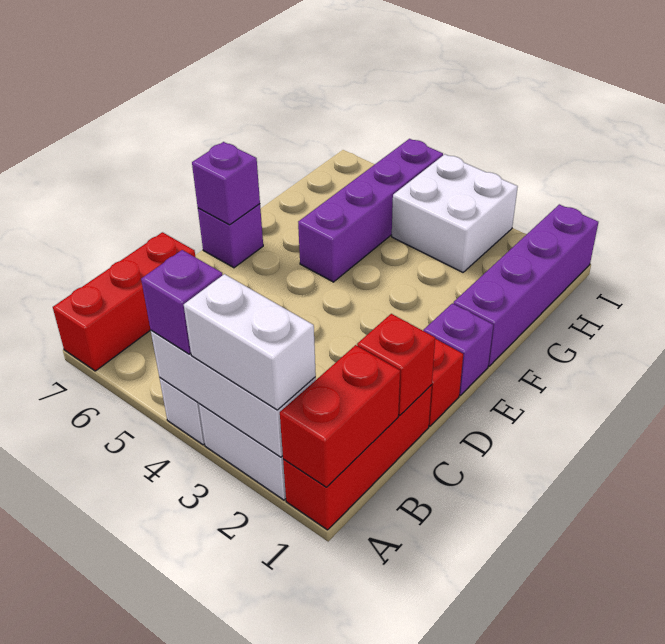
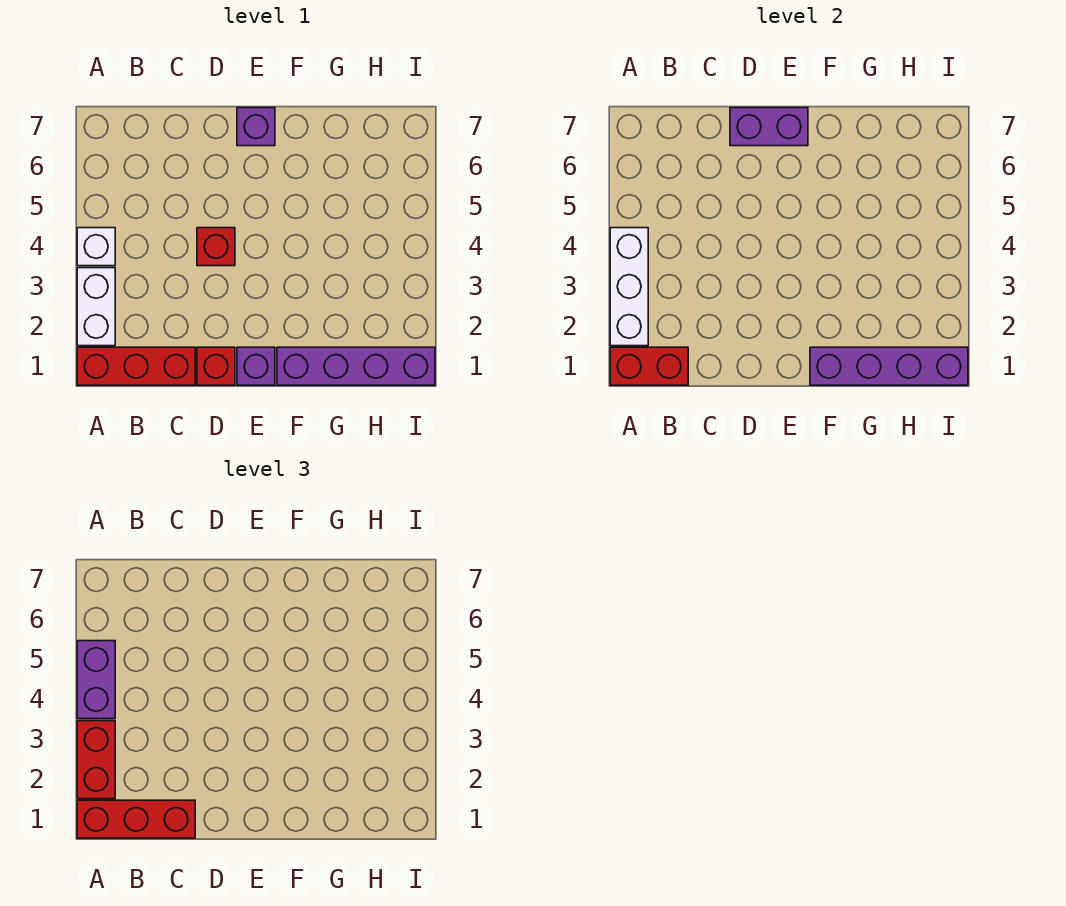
white brick A2:A3 level 3 -> red brick A2:A3 level 3
purple brick A4 level 3 -> purple brick A4:A5 level 3
red brick A7:C7 level 1 -> red brick A1:C1 level 3
red brick C1 level 2 -> red brick D4 level 1
purple brick E7 level 2 -> purple brick D7:E7 level 2
purple brick F5:I5 level 1 -> purple brick F1:I1 level 2
white brick H3:I4 level 1 -> none

